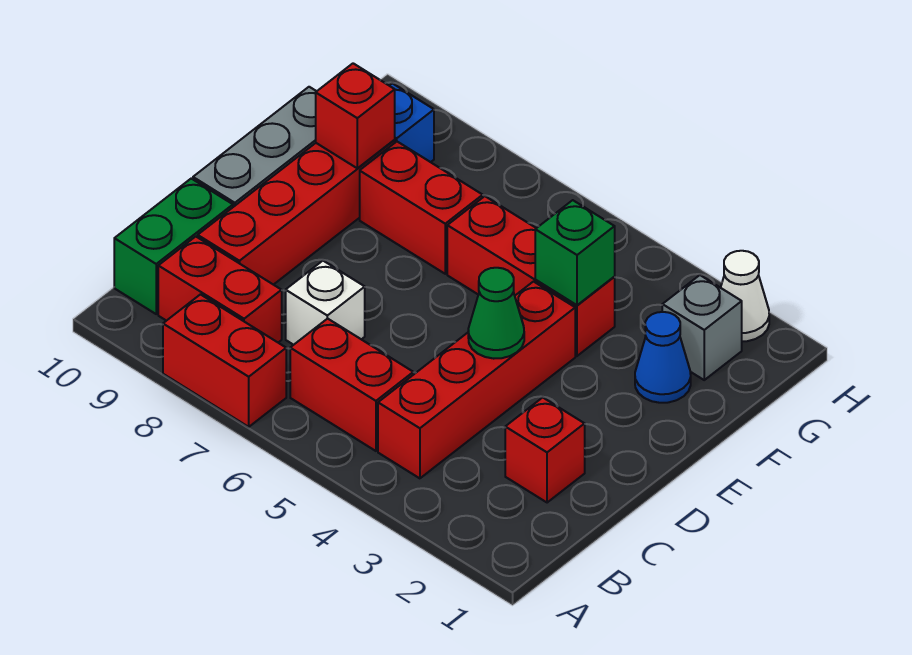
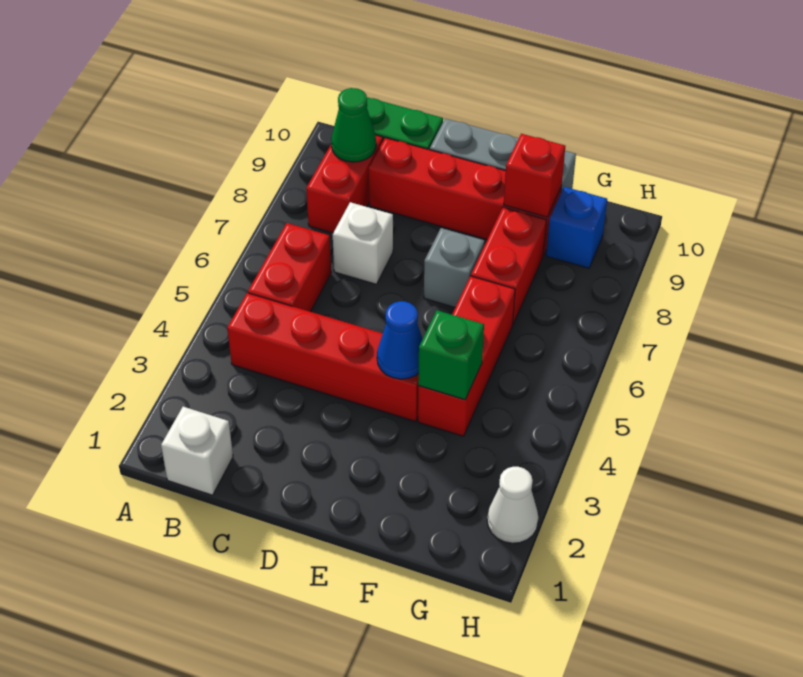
red brick A7:A8 level 1 -> none
none -> white brick B1 level 1
red brick C2 level 1 -> none
green cone D4 level 2 -> green cone B9 level 2
blue cone F2 level 1 -> blue cone E4 level 2
grey brick G2 level 1 -> grey brick E7 level 1

